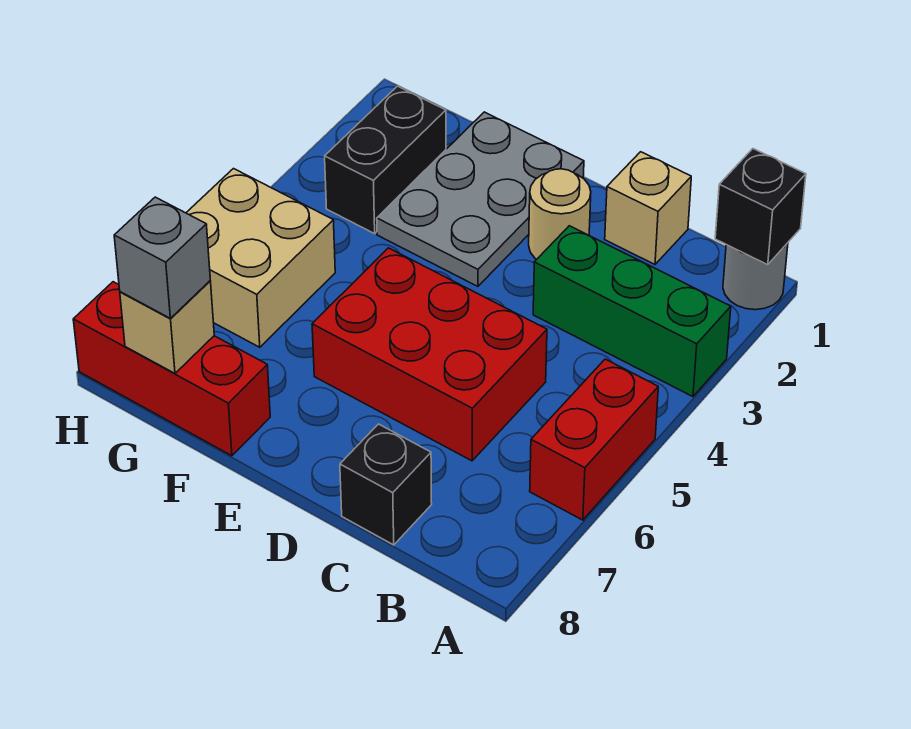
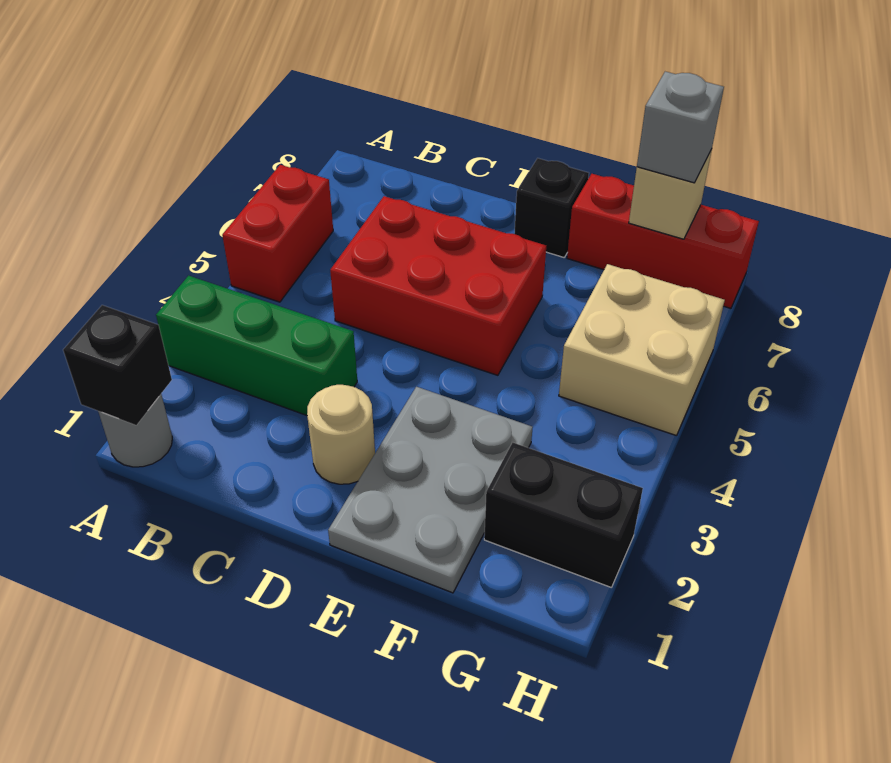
tan brick C1 level 1 -> none
black brick C8 level 1 -> black brick E8 level 1
black brick G2:G3 level 1 -> black brick G2:H2 level 1

